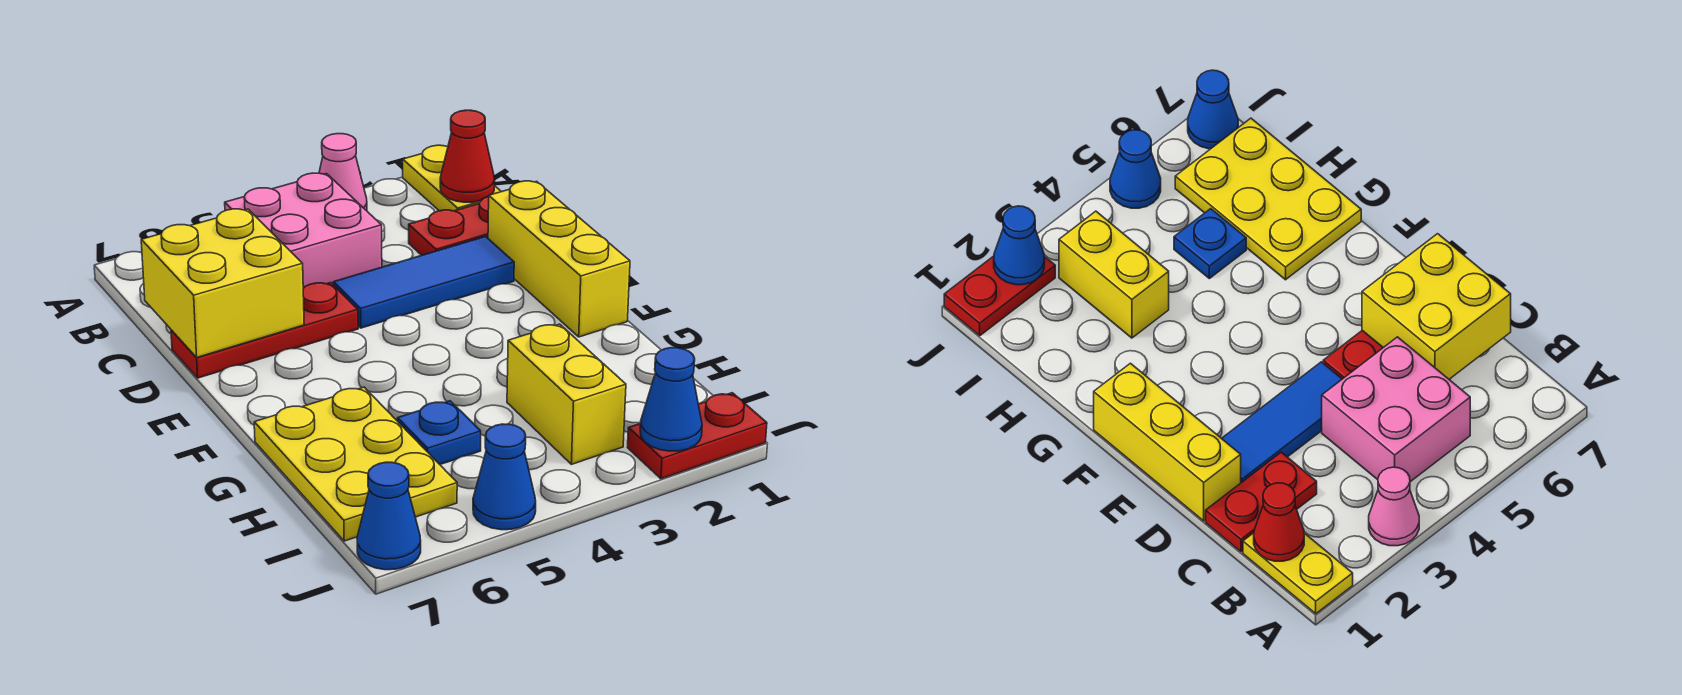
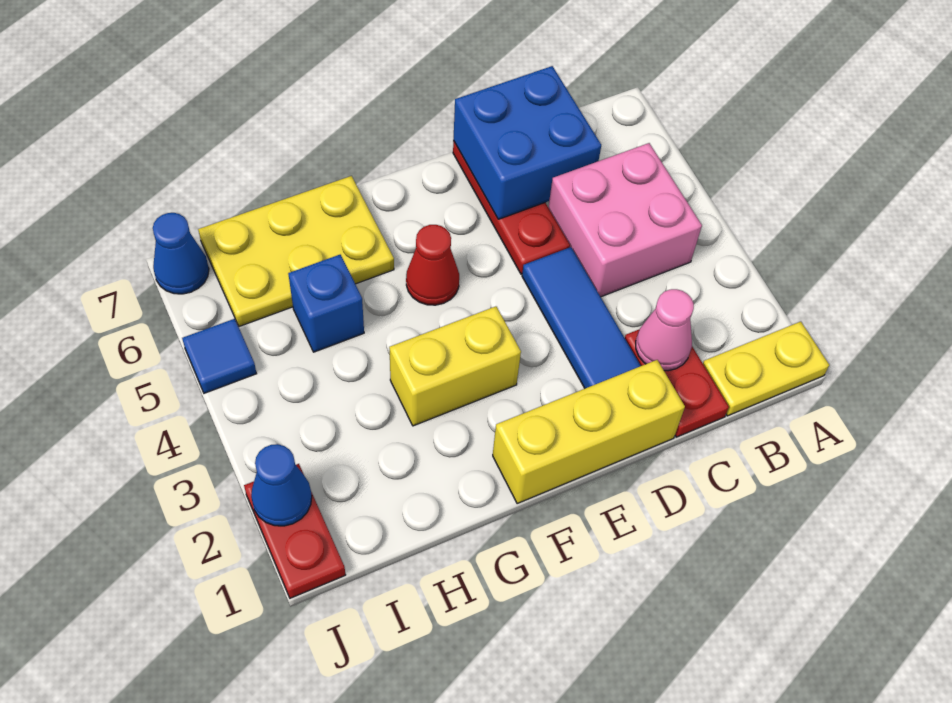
pink cone A3 level 1 -> pink cone C2 level 2
red cone B1 level 2 -> red cone F5 level 1
yellow brick C6:D7 level 2 -> blue brick C6:D7 level 2
yellow brick H3:I3 level 1 -> yellow brick F3:G3 level 1
blue plate H5 level 1 -> blue brick H5 level 1
blue cone J5 level 1 -> blue tile J5 level 1

